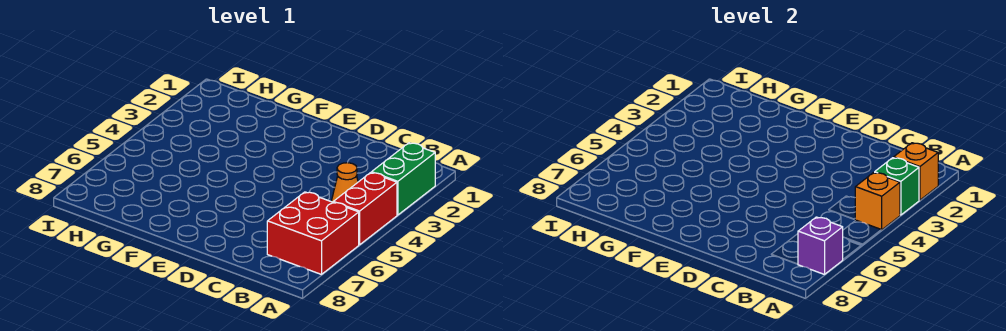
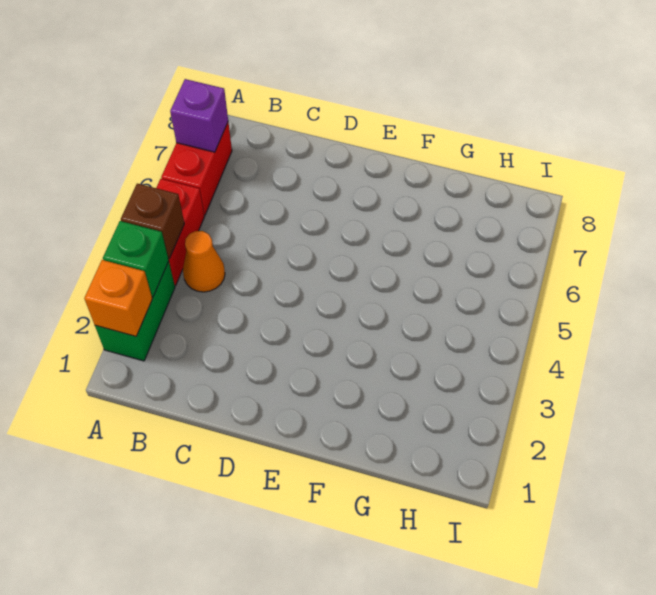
orange brick A4 level 2 -> brown brick A4 level 2
red brick A6:B7 level 1 -> red brick A6:A7 level 1

